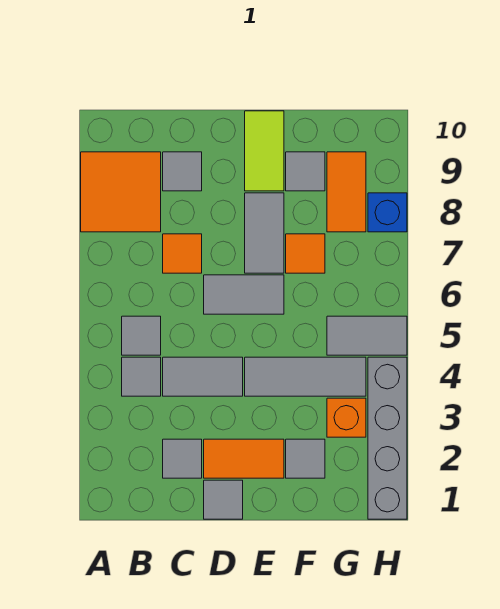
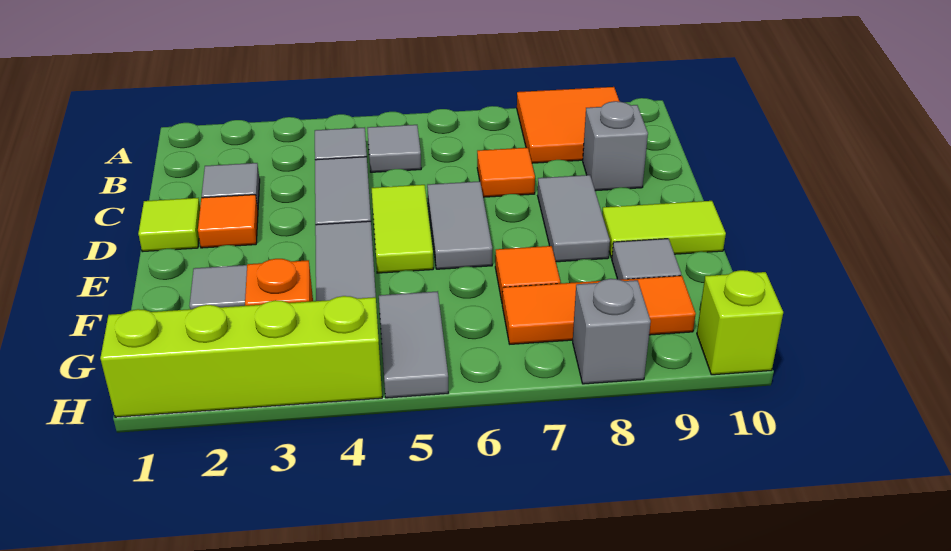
grey tile C9 level 1 -> grey brick C9 level 1
grey tile D1 level 1 -> lime tile D1 level 1
orange tile D2:E2 level 1 -> orange tile D2 level 1
none -> lime tile D5:E5 level 1
grey tile E7:E8 level 1 -> grey tile D8:E8 level 1
orange tile G8:G9 level 1 -> orange tile G7:G9 level 1
grey brick H1:H4 level 1 -> lime brick H1:H4 level 1
blue brick H8 level 1 -> grey brick H8 level 1
none -> lime brick H10 level 1

